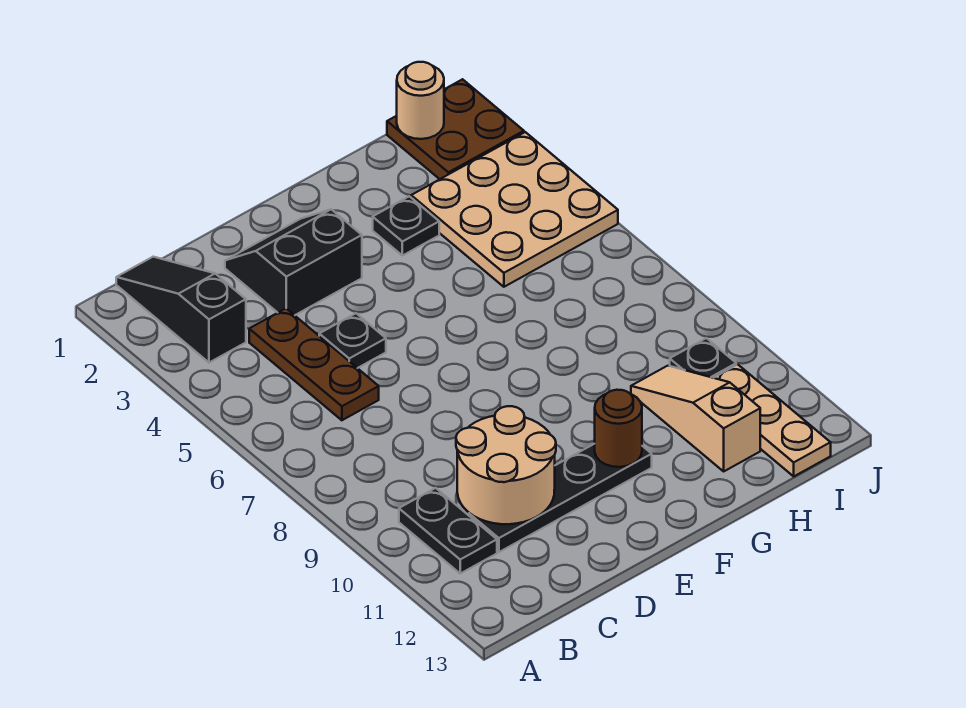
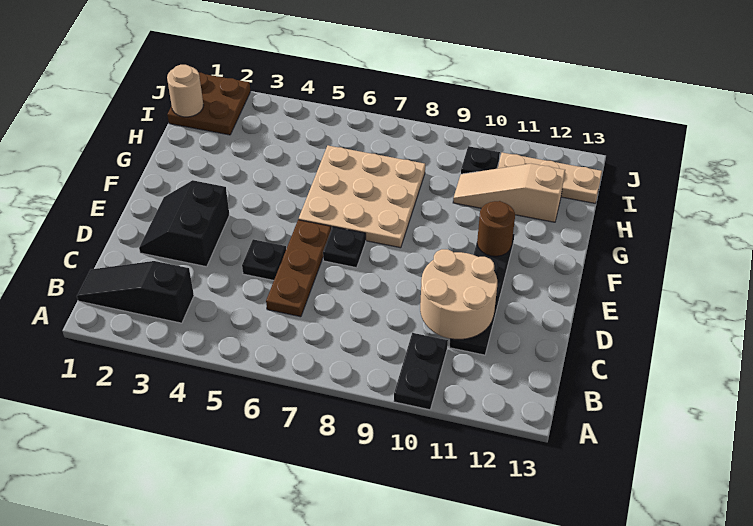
black plate B10:B11 level 1 -> black plate A10:B10 level 1
brown plate C4:C6 level 1 -> brown plate C6:E6 level 1
black plate G3 level 1 -> black plate E7 level 1
tan plate H3:J5 level 1 -> tan plate F6:H8 level 1

